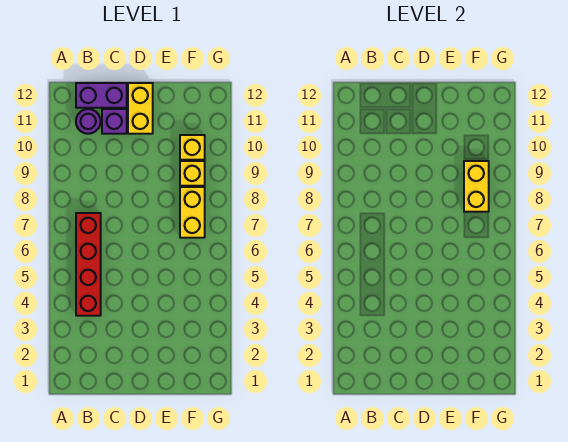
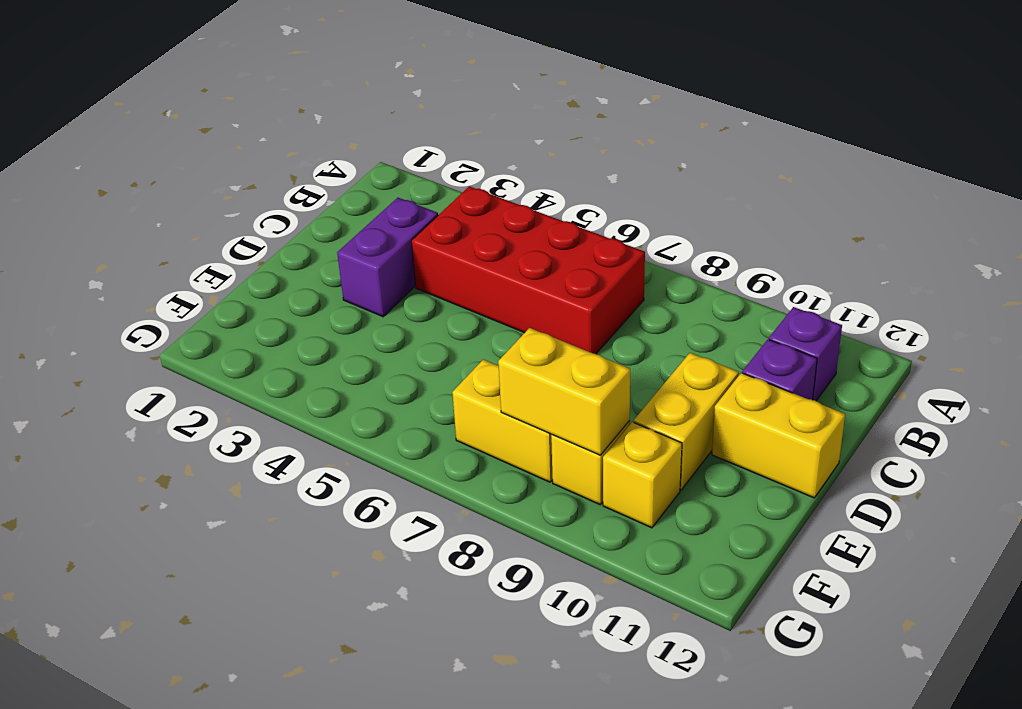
red brick B4:B7 level 1 -> red brick B4:C7 level 1
purple round brick B11 level 1 -> purple brick B11 level 1
purple brick B12:C12 level 1 -> purple brick C3:D3 level 1
none -> yellow brick D10:E10 level 1

